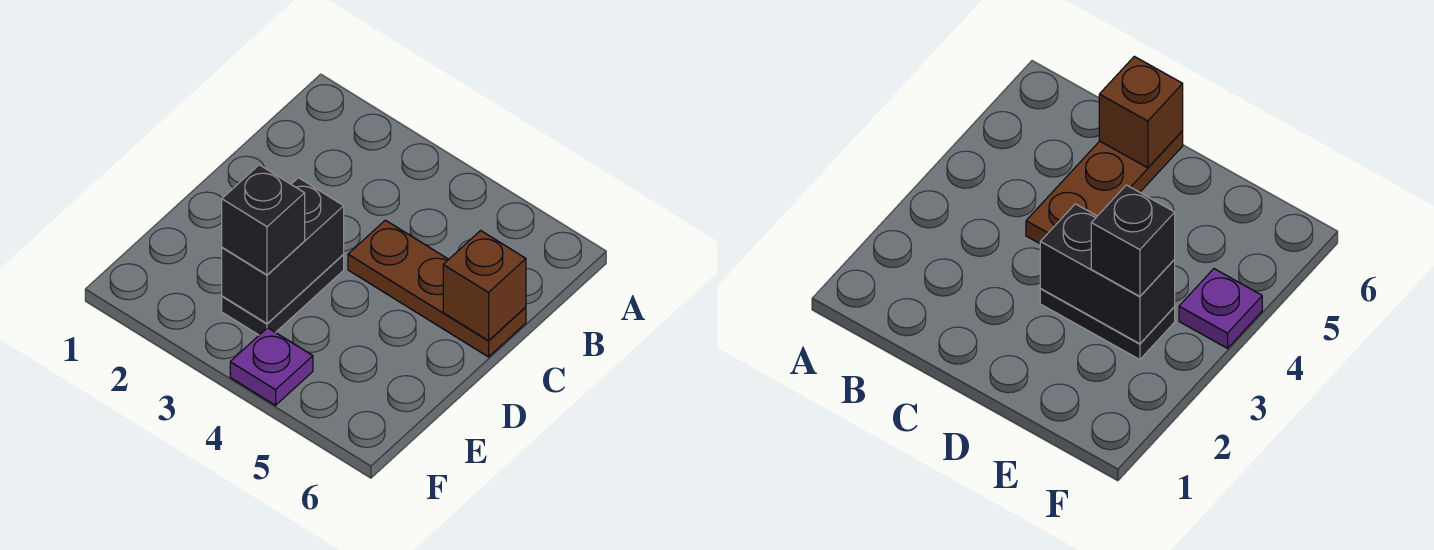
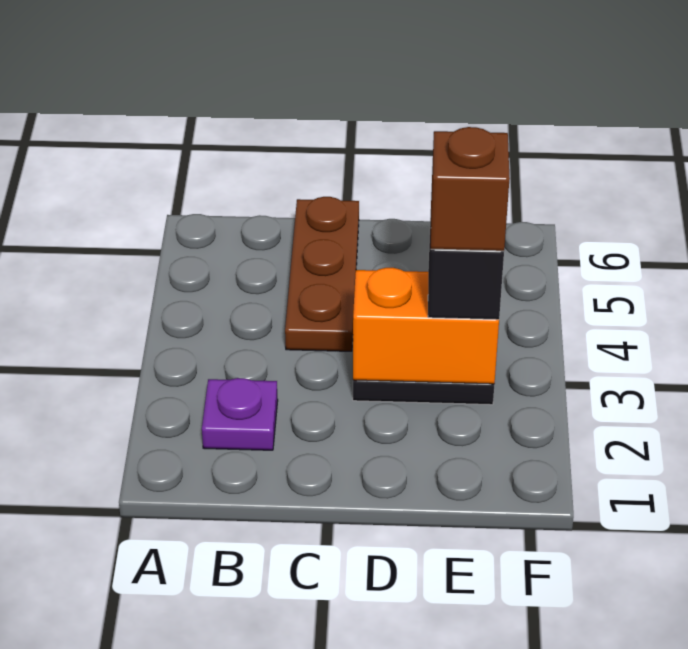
brown brick C6 level 2 -> brown brick E3 level 4
black brick D3:E3 level 2 -> orange brick D3:E3 level 2
purple plate F4 level 1 -> purple plate B2 level 1

